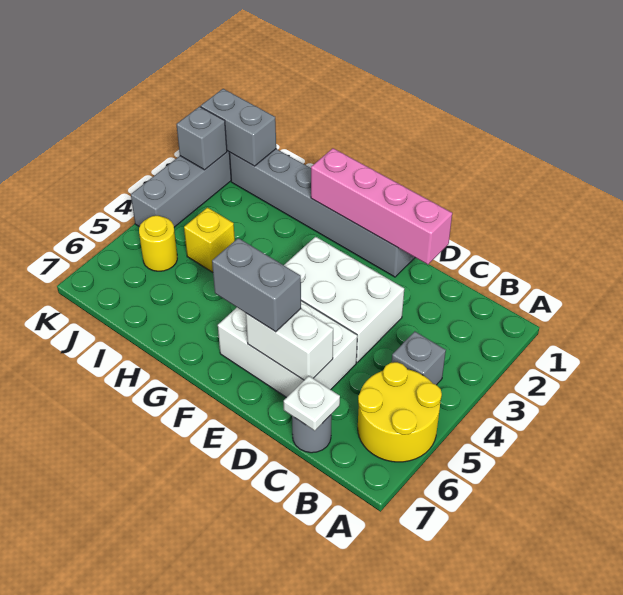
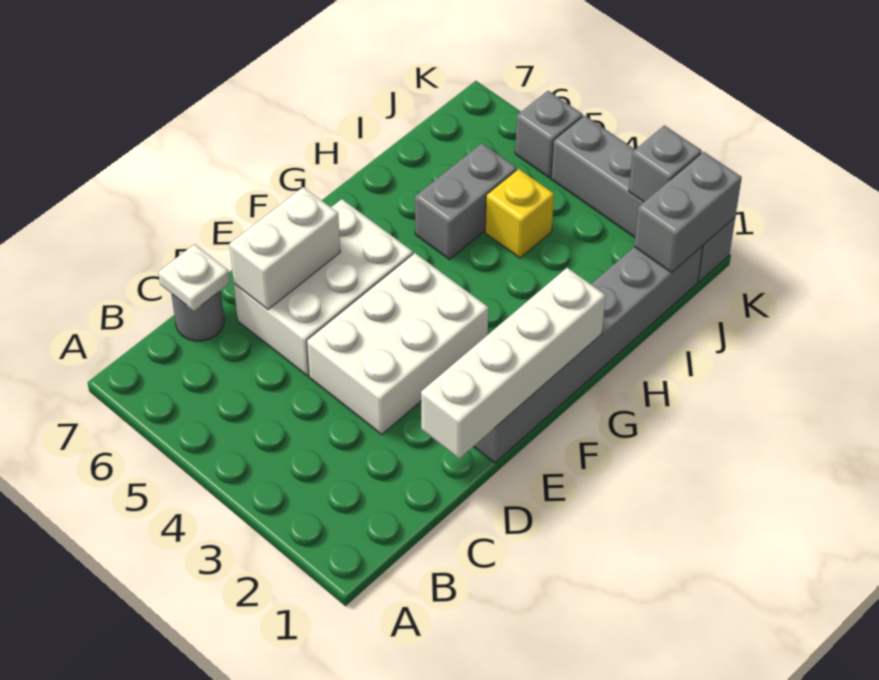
yellow round brick A5:B6 level 1 -> none
grey brick B4 level 1 -> grey brick K5 level 1
pink brick D1:G1 level 2 -> white brick D1:G1 level 2
grey brick E6:F6 level 3 -> grey brick H5:I5 level 1
yellow round brick J5 level 1 -> none

